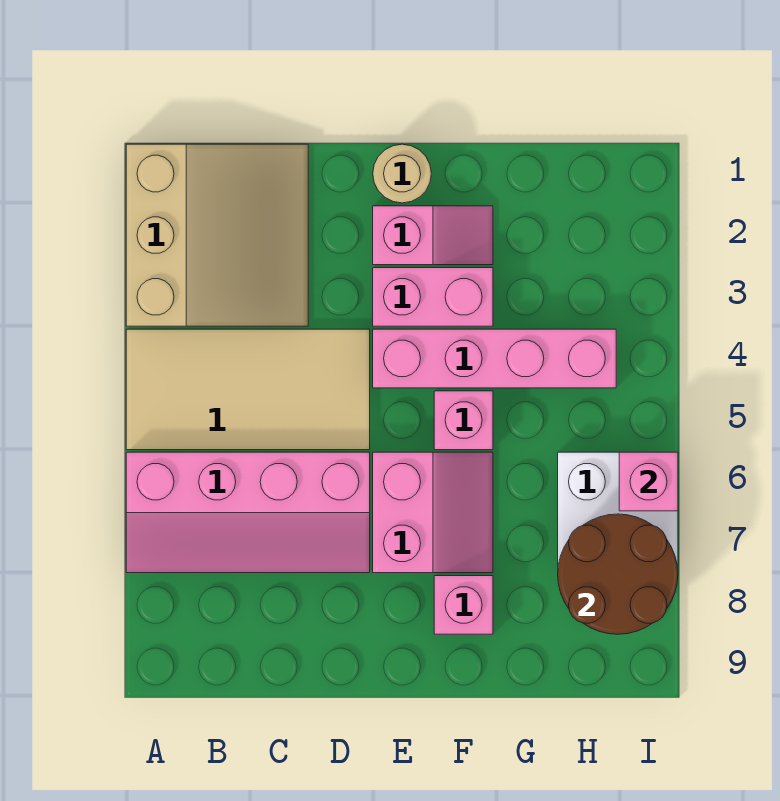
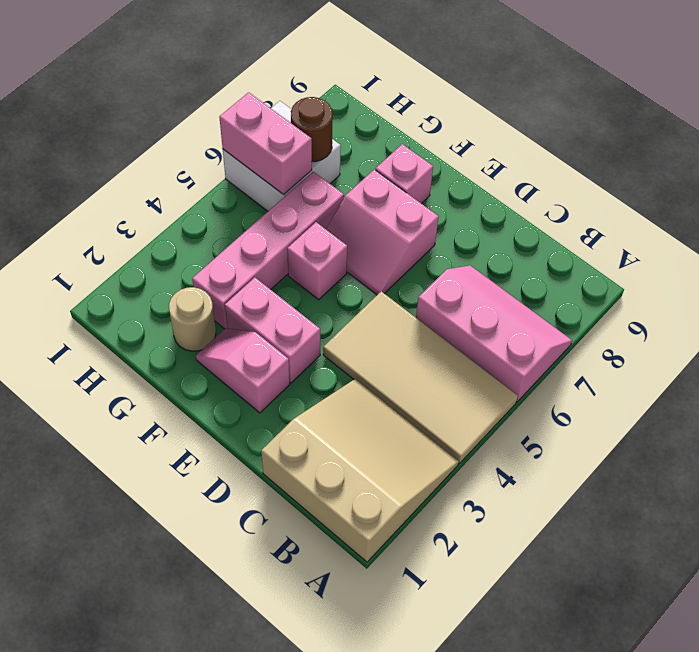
tan slope A1:C3 level 1 top A -> tan slope A1:C3 level 1 top 1
pink slope A6:D7 level 1 top 6 -> pink slope A6:C7 level 1 top 6
tan round brick E1 level 1 -> tan round brick G2 level 1
pink brick E4:H4 level 1 -> pink brick G3:G6 level 1
pink slope E6:F7 level 1 top E -> pink slope E6:F7 level 1 top 7
brown round brick H7:I8 level 2 -> brown round brick H7 level 2
pink brick I6 level 2 -> pink brick H6:I6 level 2

